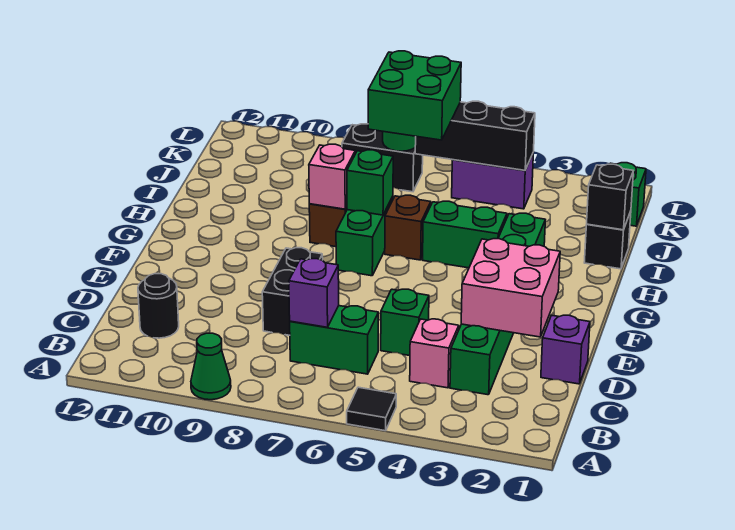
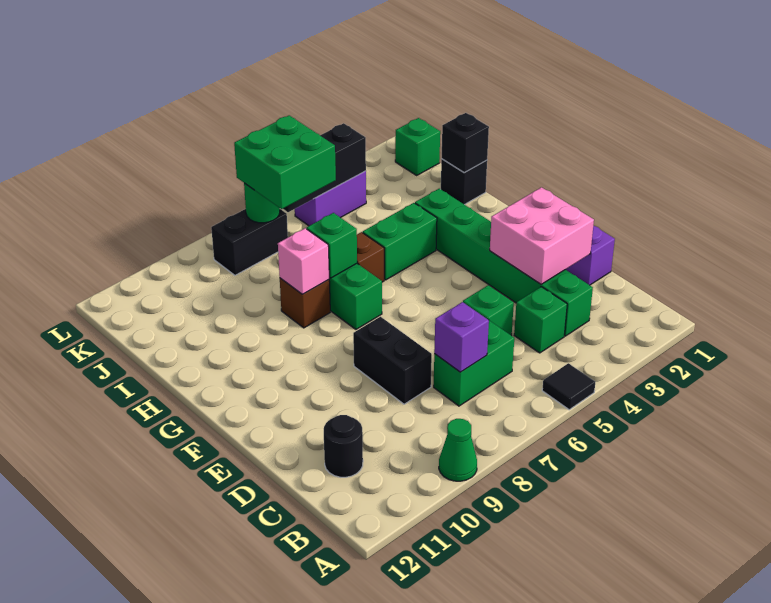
pink brick C4 level 1 -> green brick C4 level 1

